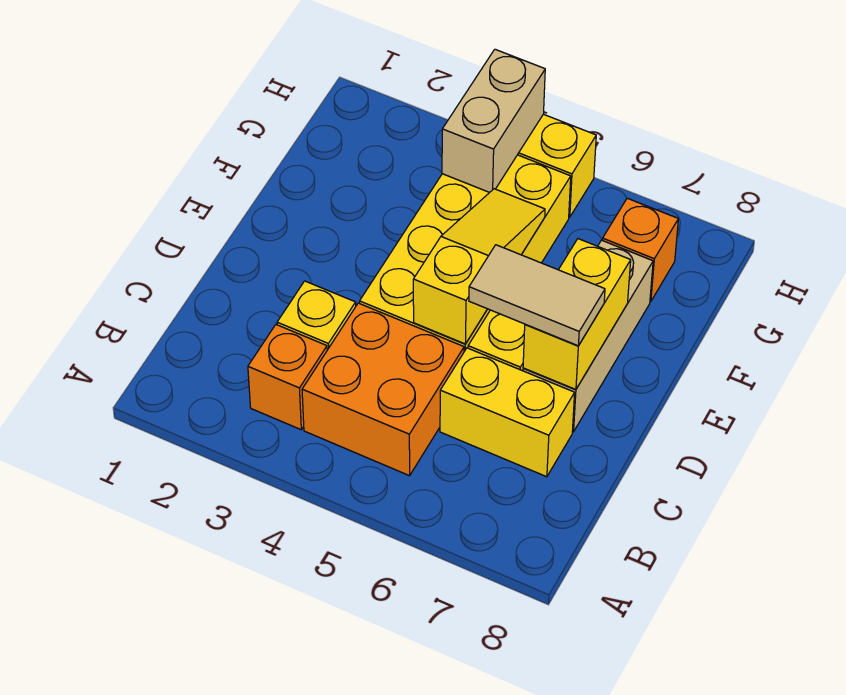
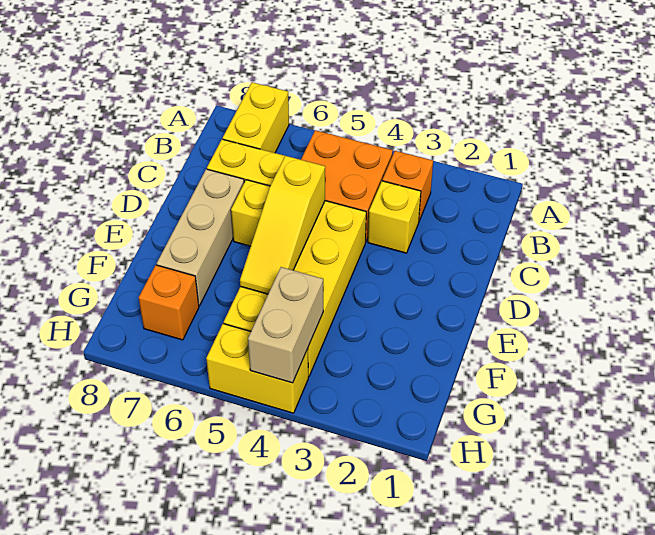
tan tile D6:D7 level 3 -> none
yellow brick D7:E7 level 2 -> yellow brick A7:B7 level 1

